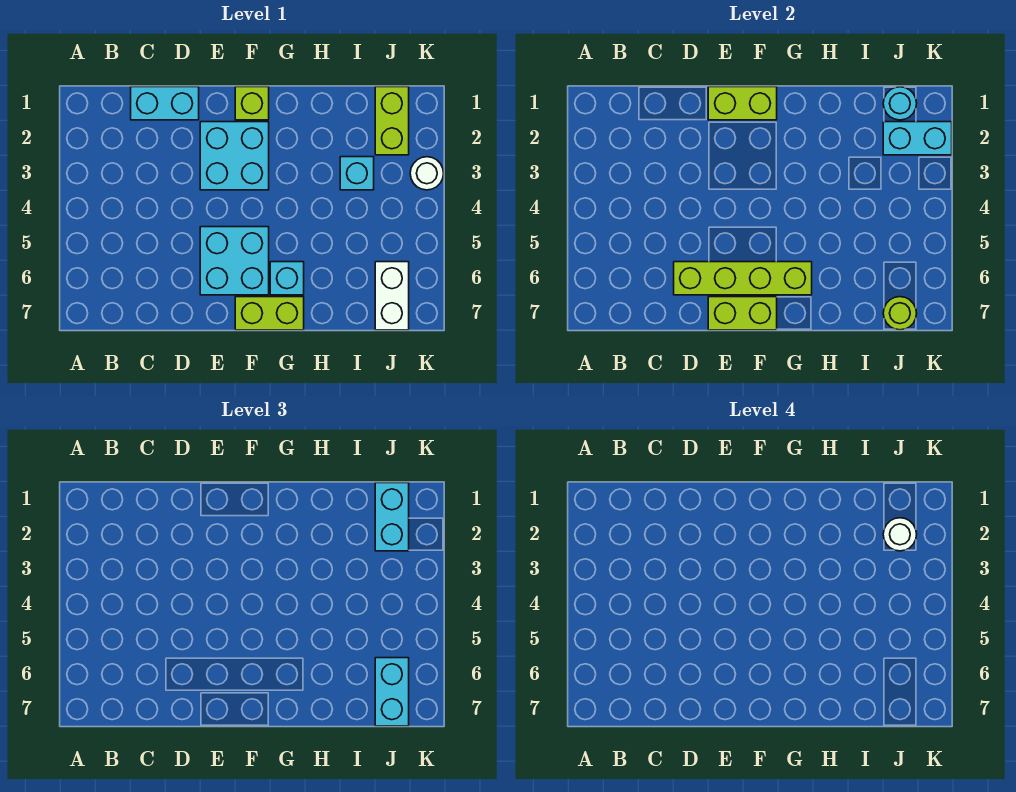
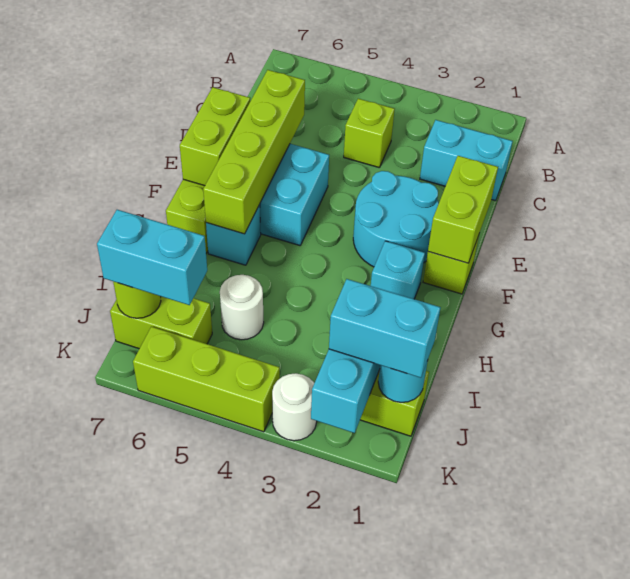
cyan brick C1:D1 level 1 -> cyan brick C1:C2 level 1
none -> lime brick C4 level 1
cyan brick E2:F3 level 1 -> cyan round brick E2:F3 level 1
cyan brick I3 level 1 -> cyan brick G2 level 1
white round brick J2 level 4 -> white round brick I5 level 1
white brick J6:J7 level 1 -> lime brick J6:J7 level 1
none -> lime brick K4:K6 level 1

